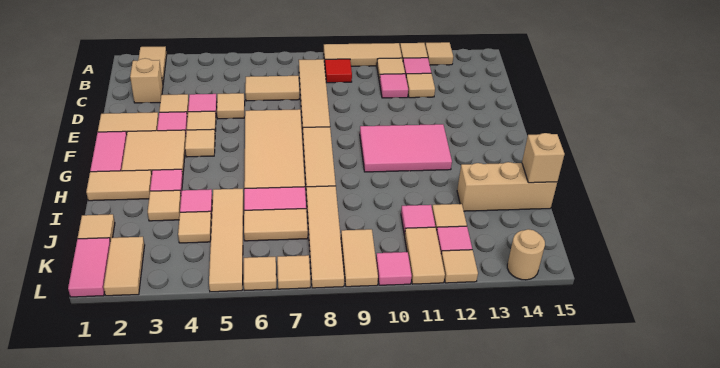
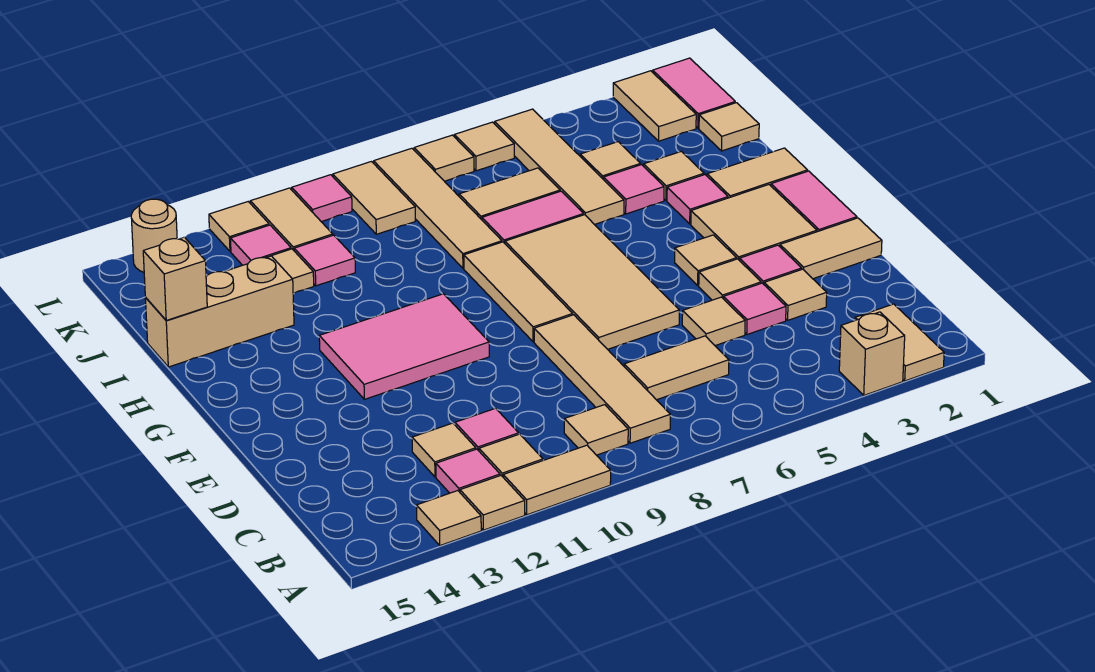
tan tile A9:A11 level 1 -> tan tile A10:A11 level 1
red tile B9 level 1 -> tan tile B9 level 1
tan brick C2 level 1 -> tan brick A3 level 1

